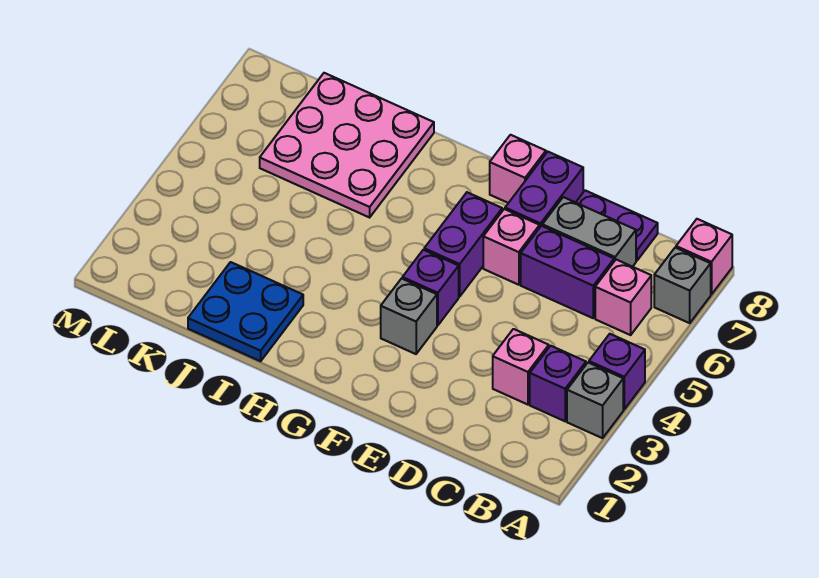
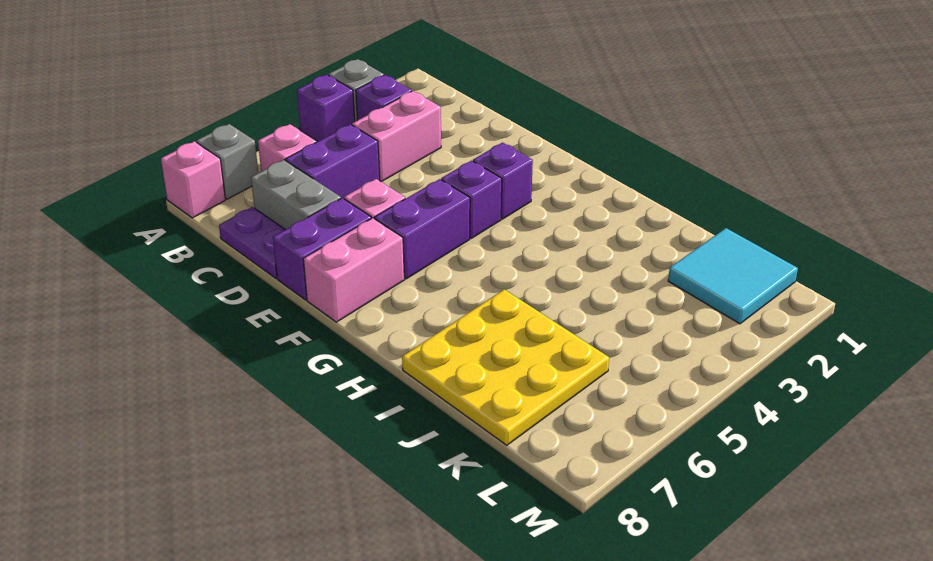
pink brick C3 level 1 -> pink brick C3:C4 level 1
purple brick C6:D6 level 1 -> purple brick C5:C6 level 1
grey brick F3 level 1 -> purple brick F3 level 1
pink brick F8 level 1 -> pink brick F7:F8 level 1
blue plate I1:J2 level 1 -> none
pink plate I6:K8 level 1 -> yellow plate I6:K8 level 1
none -> cyan tile K1:L2 level 1

